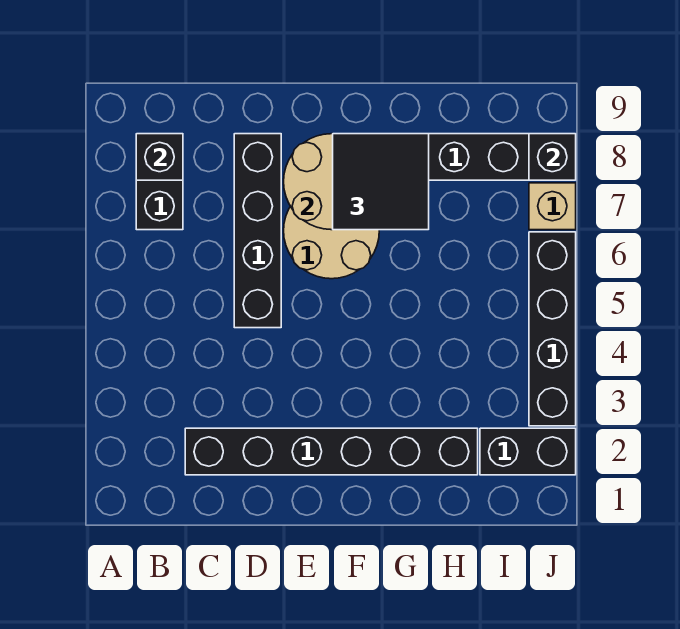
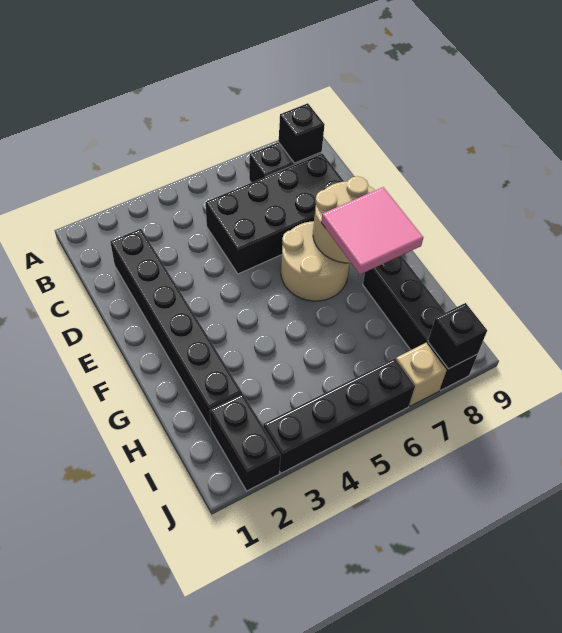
black brick D5:D8 level 1 -> black brick C5:D8 level 1
black tile F7:G8 level 3 -> pink tile F7:G8 level 3

